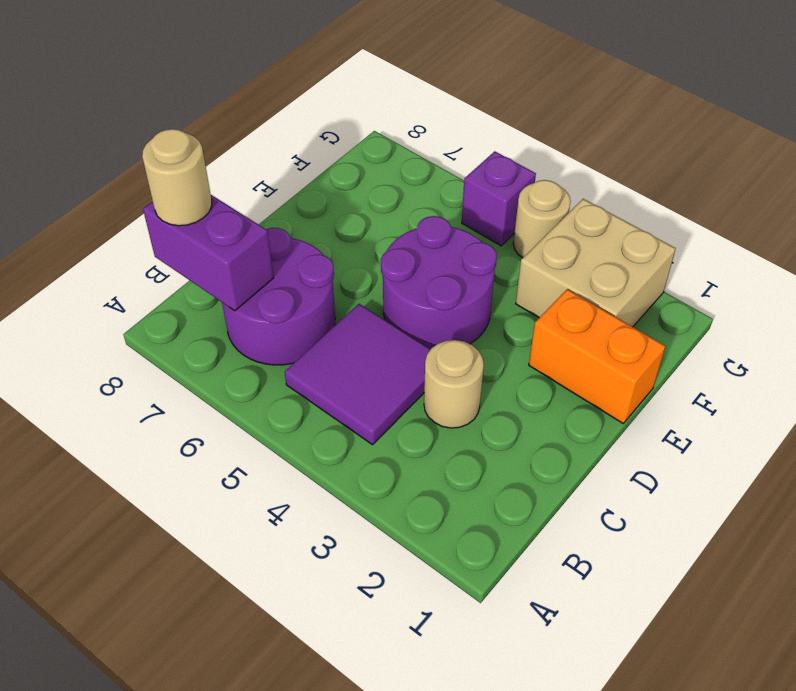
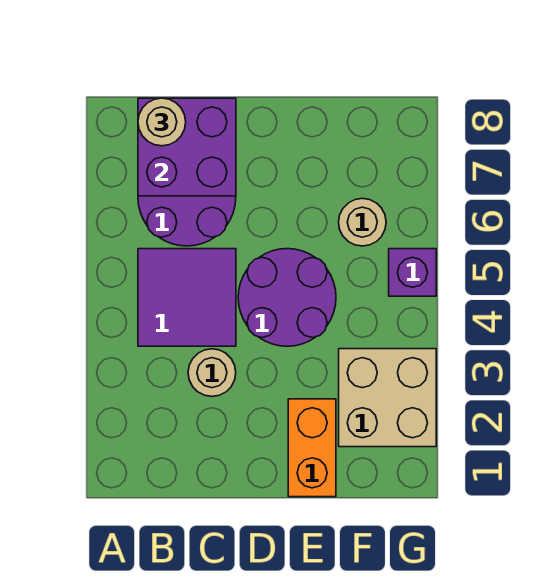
purple brick B7:B8 level 2 -> purple brick B7:C8 level 2
tan round brick G4 level 1 -> tan round brick F6 level 1

